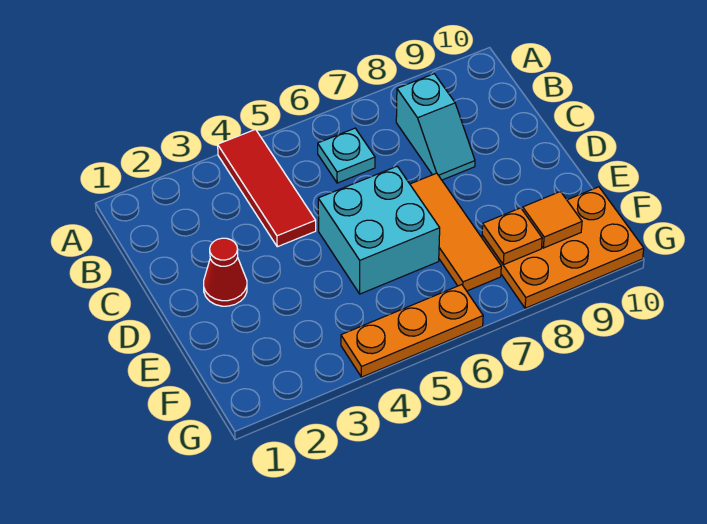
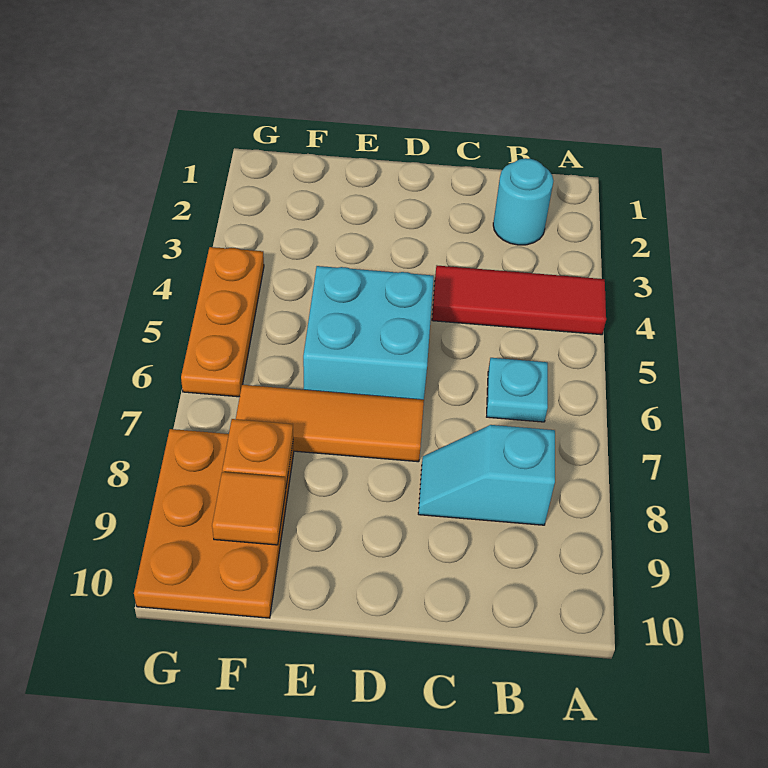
none -> cyan round brick B2 level 1
red cone D2 level 1 -> none

